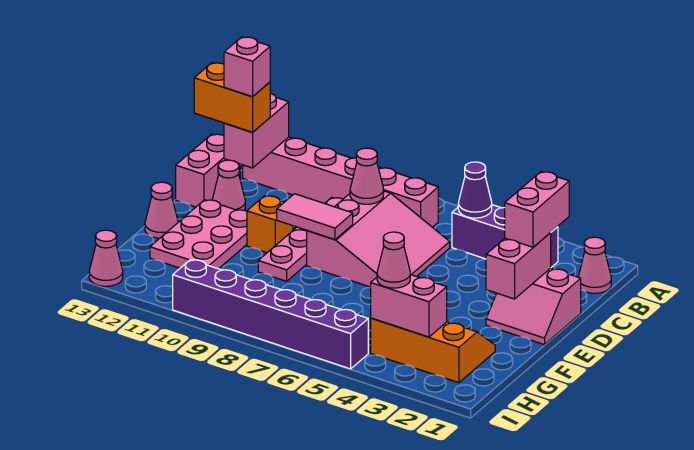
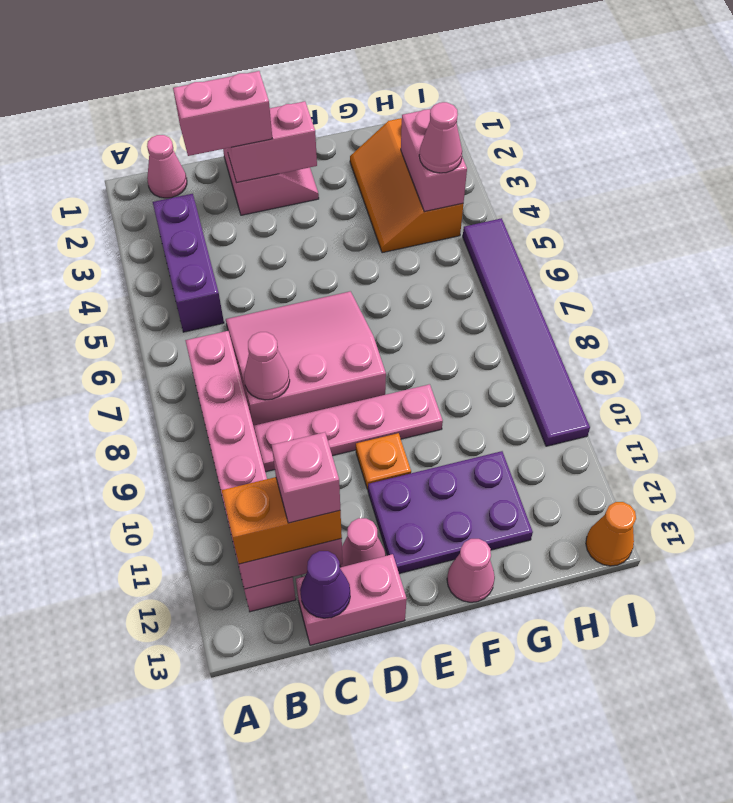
purple cone B5 level 2 -> purple cone C13 level 2
orange brick C12:C13 level 3 -> orange brick B12:C12 level 3
pink tile E8:E9 level 2 -> none
orange brick E10 level 1 -> orange plate E10 level 1
pink plate E11:G12 level 1 -> purple plate E11:G12 level 1
purple brick I5:I10 level 1 -> purple tile I5:I10 level 1
pink cone I13 level 1 -> orange cone I13 level 1

